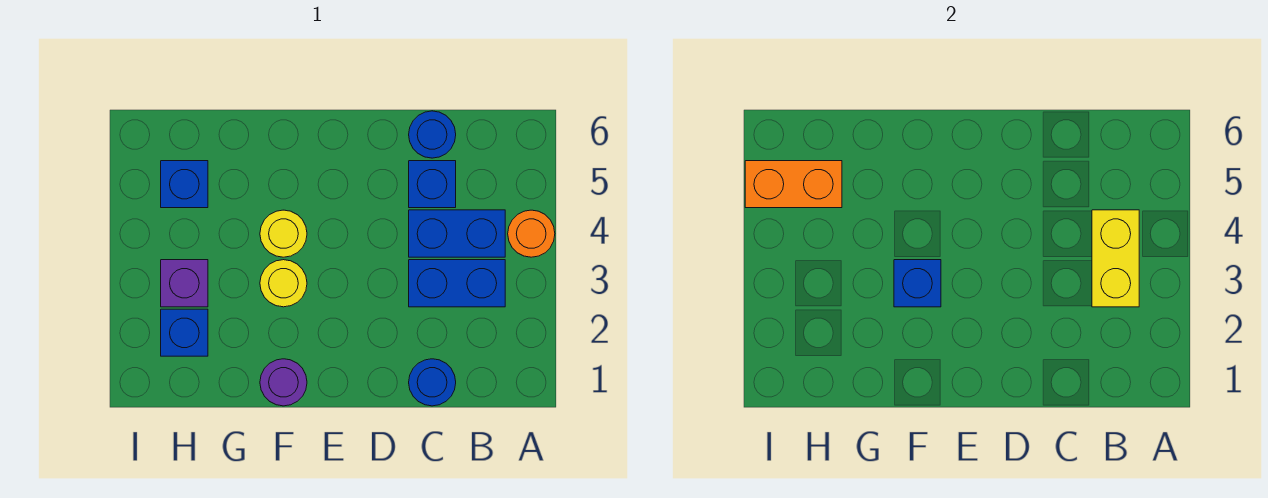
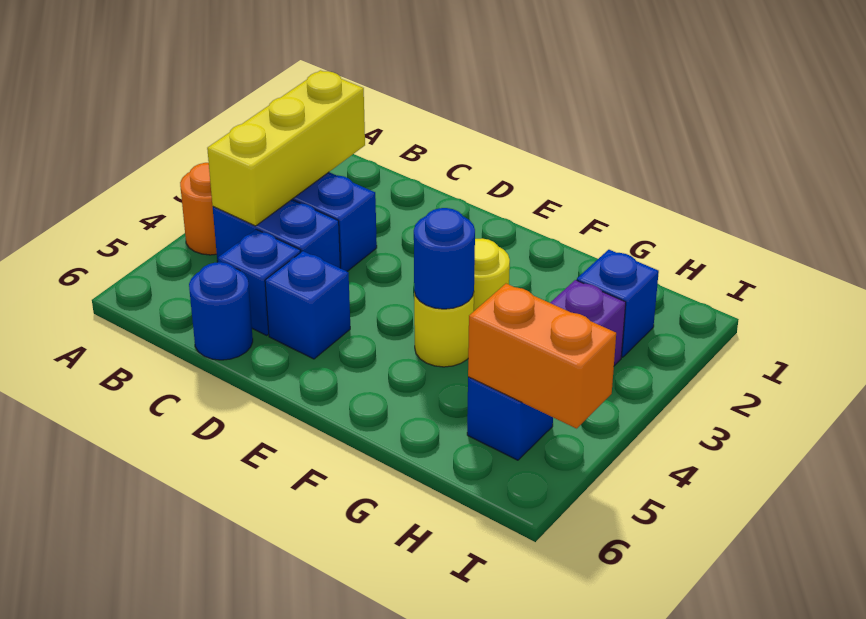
yellow brick B3:B4 level 2 -> yellow brick B2:B4 level 2
blue round brick C1 level 1 -> blue round brick F4 level 2
purple round brick F1 level 1 -> none
blue brick F3 level 2 -> blue brick D5 level 1

